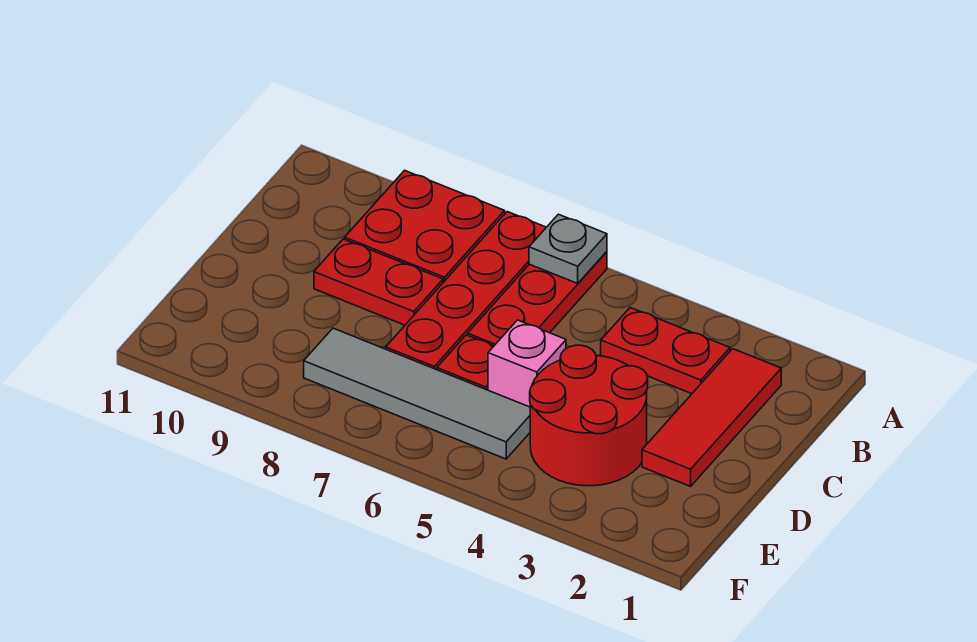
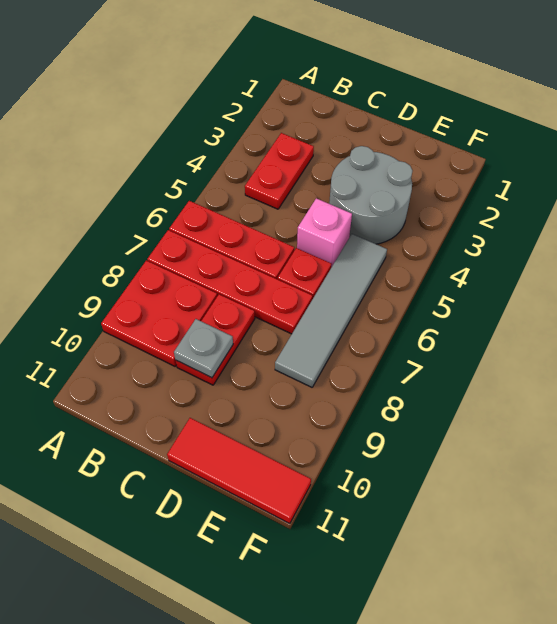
grey plate A6 level 2 -> grey plate C9 level 2
red tile B2:D2 level 1 -> red tile D11:F11 level 1
red round brick D3:E4 level 1 -> grey round brick D3:E4 level 1

